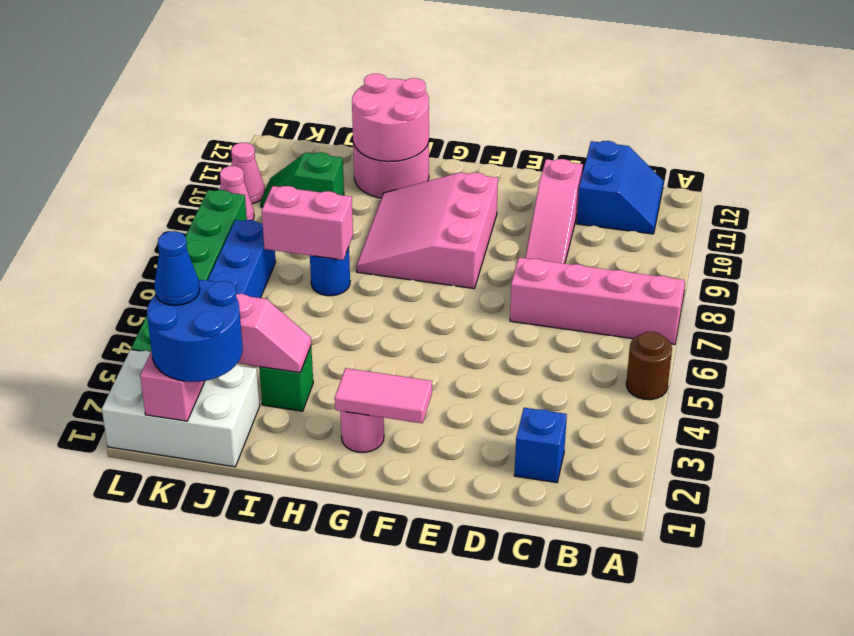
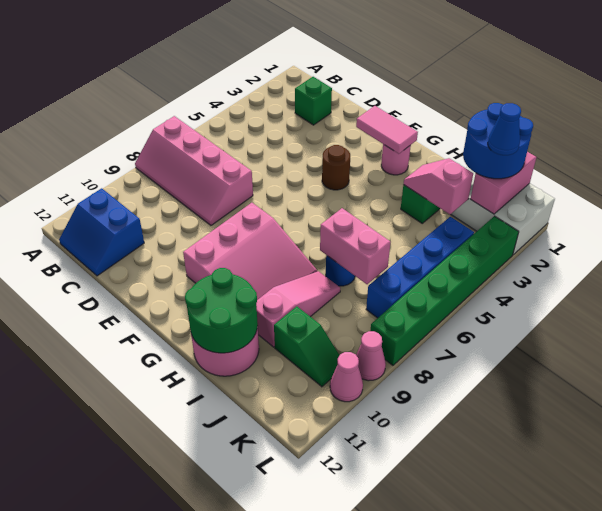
brown round brick A5 level 1 -> brown round brick F4 level 1
blue slope B11:C12 level 1 top C -> blue slope B11:C12 level 1 top 11
blue brick C2 level 1 -> green brick C2 level 1
pink slope D9:D11 level 1 top 11 -> pink slope I8:I10 level 1 top 10
pink round brick H11:I12 level 2 -> green round brick H11:I12 level 2

